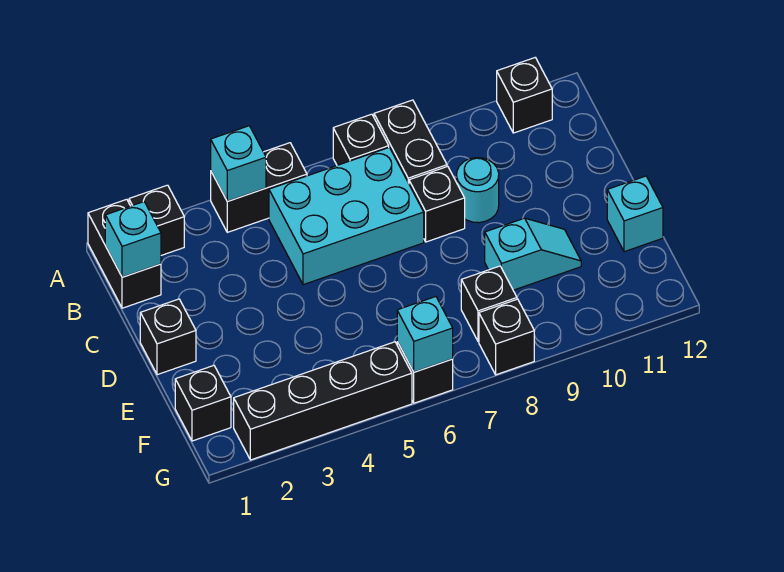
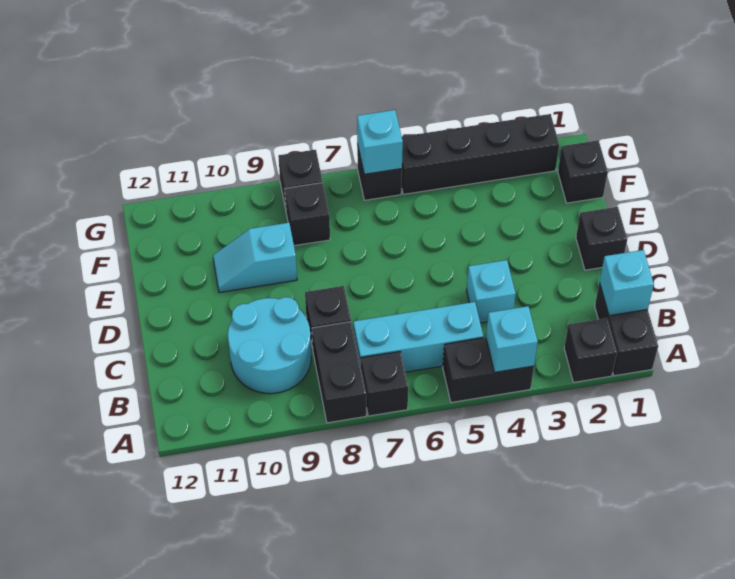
black brick A11 level 1 -> none
cyan brick B5:C7 level 1 -> cyan brick B5:B7 level 1
cyan round brick C9 level 1 -> cyan round brick B9:C10 level 1
cyan brick E12 level 1 -> cyan brick C4 level 1

